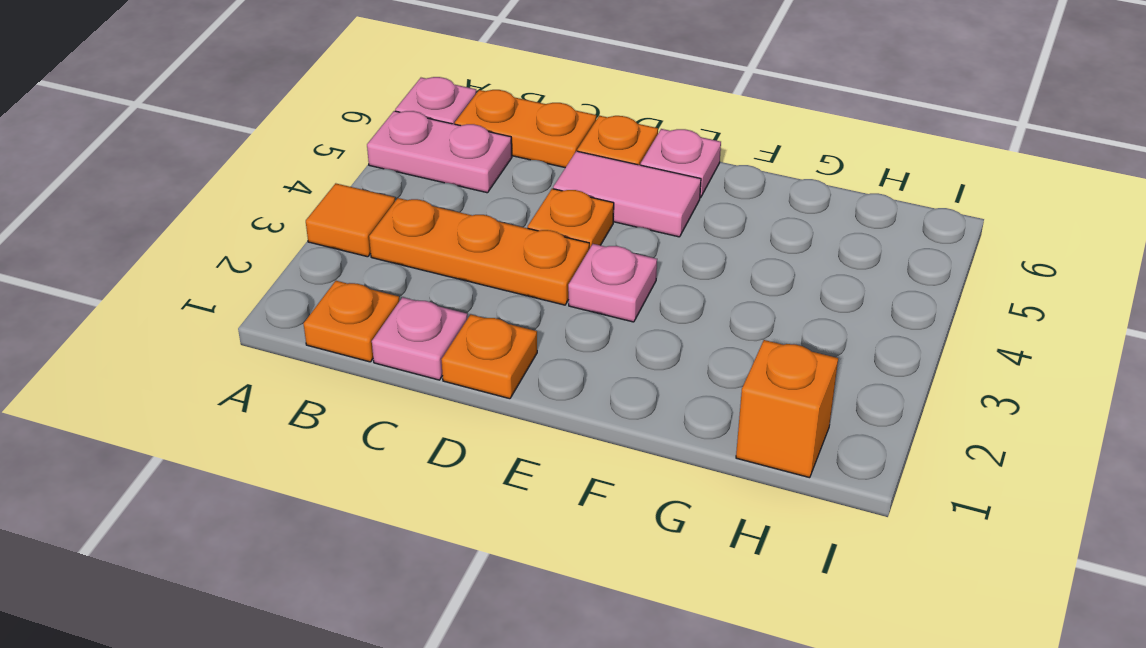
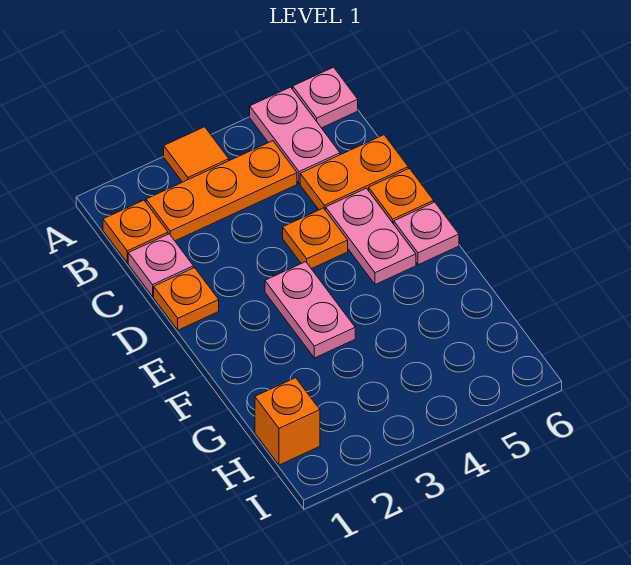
orange plate B3:D3 level 1 -> orange plate B2:B4 level 1
orange plate B6:C6 level 1 -> orange plate C5:C6 level 1
pink tile D5:E5 level 1 -> pink plate D5:E5 level 1
pink plate E3 level 1 -> pink plate E3:F3 level 1

